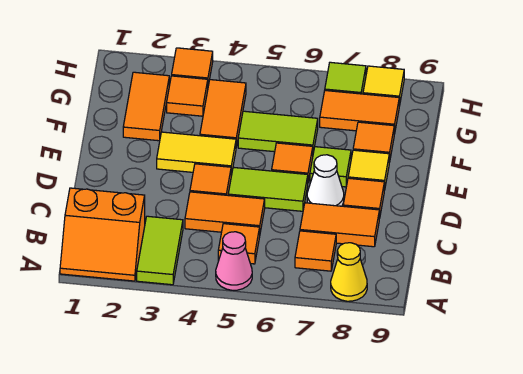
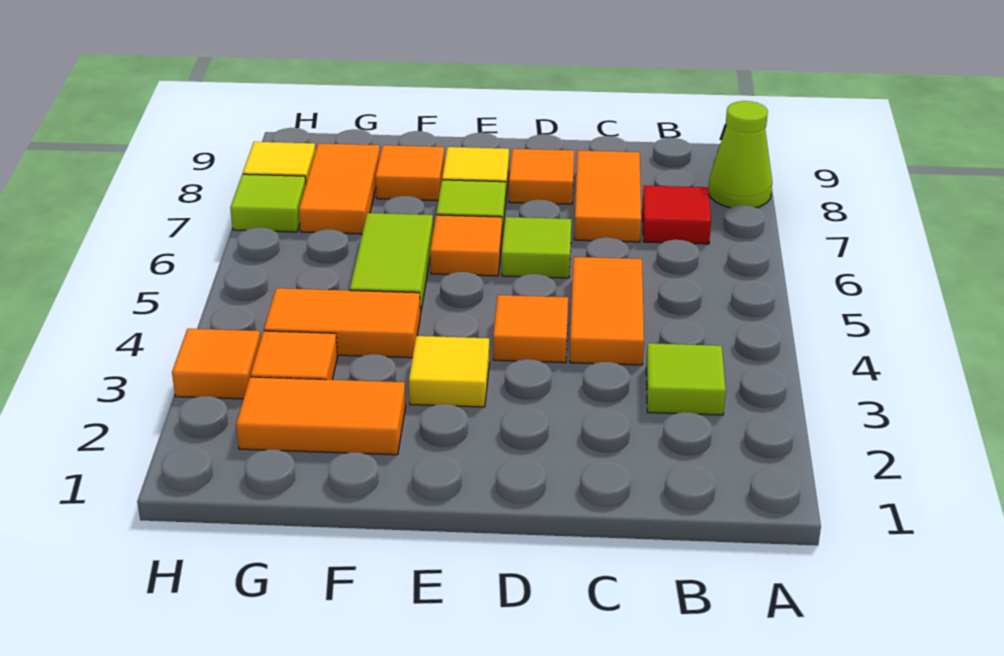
orange slope A1:B2 level 1 top B -> none
lime tile A3:B3 level 1 -> lime tile B3 level 1
pink cone A5 level 1 -> none
yellow cone A8 level 1 -> lime cone A8 level 1
orange tile B5 level 1 -> none
orange tile B7 level 1 -> red tile B7 level 1
lime tile D5:D6 level 1 -> lime tile D6 level 1
white cone D7 level 1 -> none
yellow tile E3:E4 level 1 -> yellow tile E3 level 1

